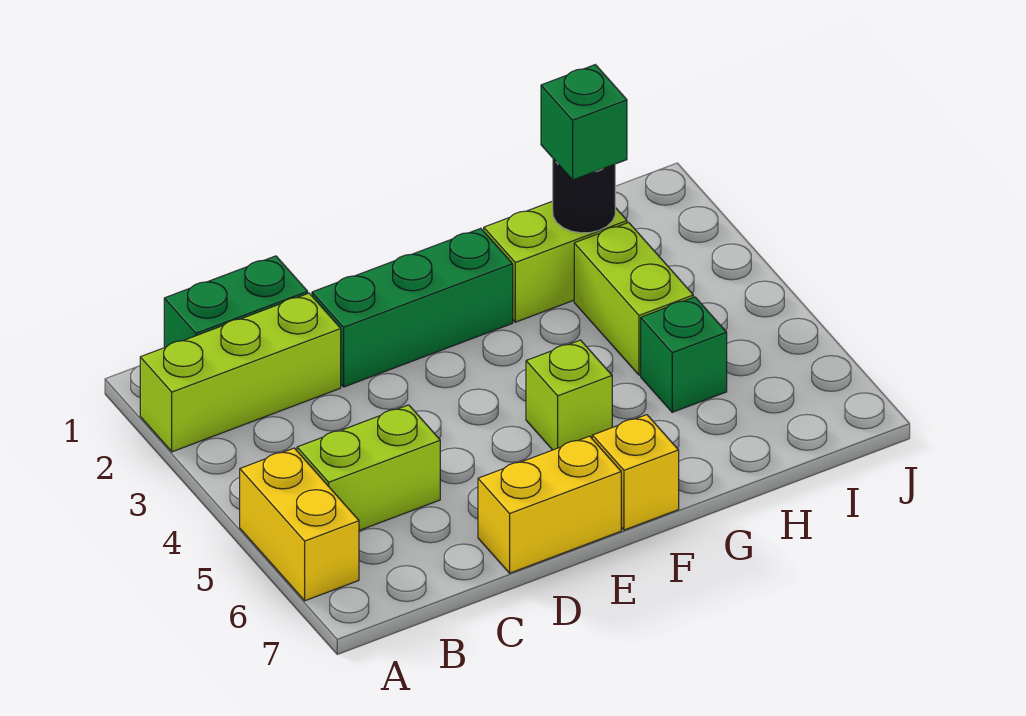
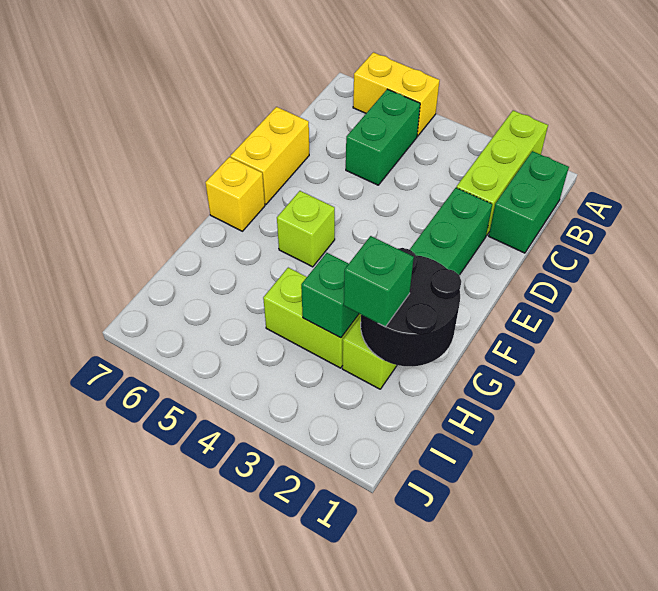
lime brick B5:C5 level 1 -> green brick B5:C5 level 1
black round brick H2 level 2 -> black round brick G1:H2 level 2
green brick H5 level 1 -> green brick H3 level 2

